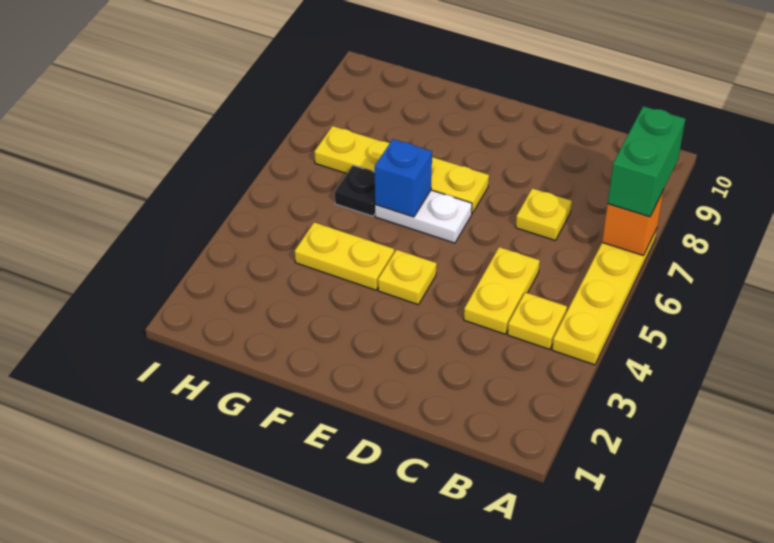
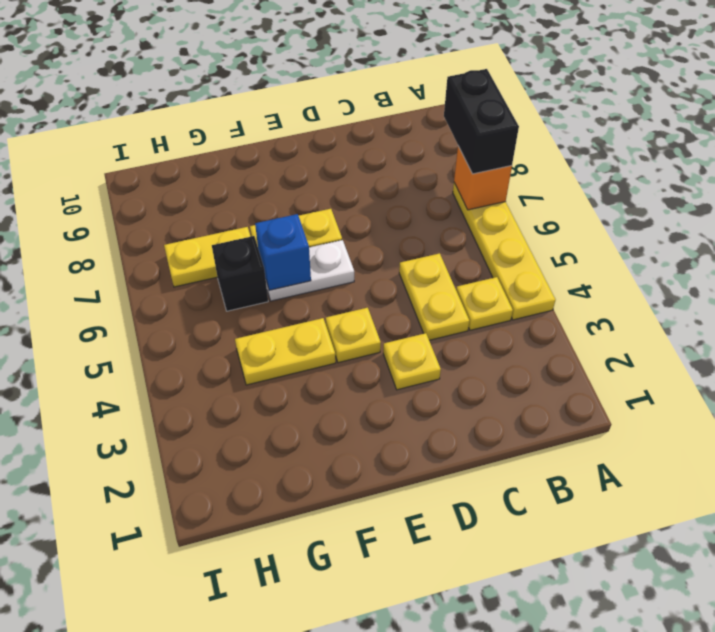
green brick A7:A8 level 3 -> black brick A7:A8 level 3
yellow plate C7 level 1 -> yellow plate D3 level 1
black plate G6 level 1 -> black brick G6 level 1

